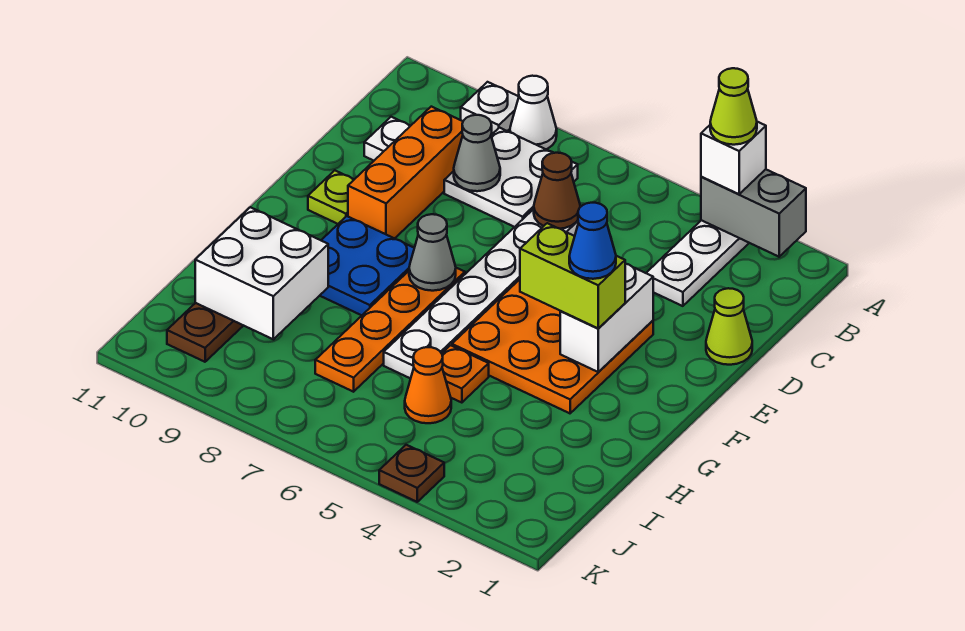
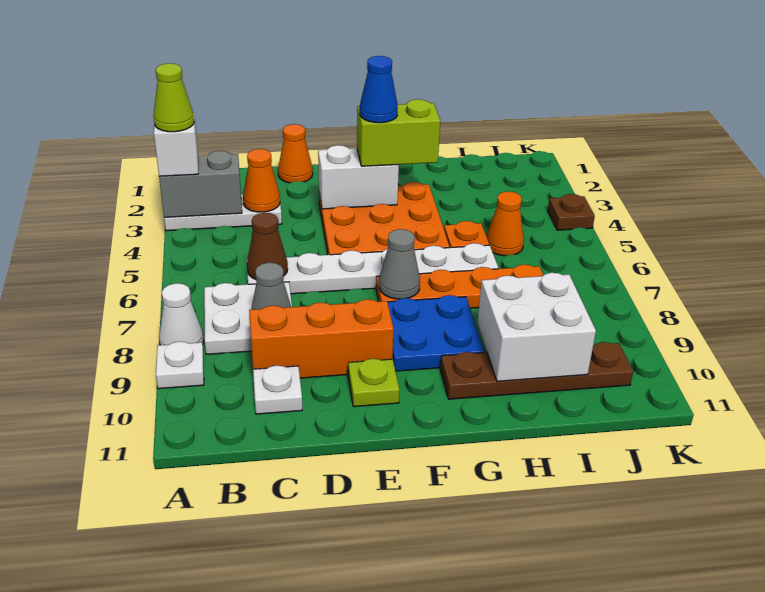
grey brick A2:A3 level 2 -> grey brick A3:B3 level 2
none -> orange cone C3 level 2
lime cone D1 level 1 -> orange cone D1 level 1
lime brick F3:F4 level 3 -> lime brick F3:G3 level 3

